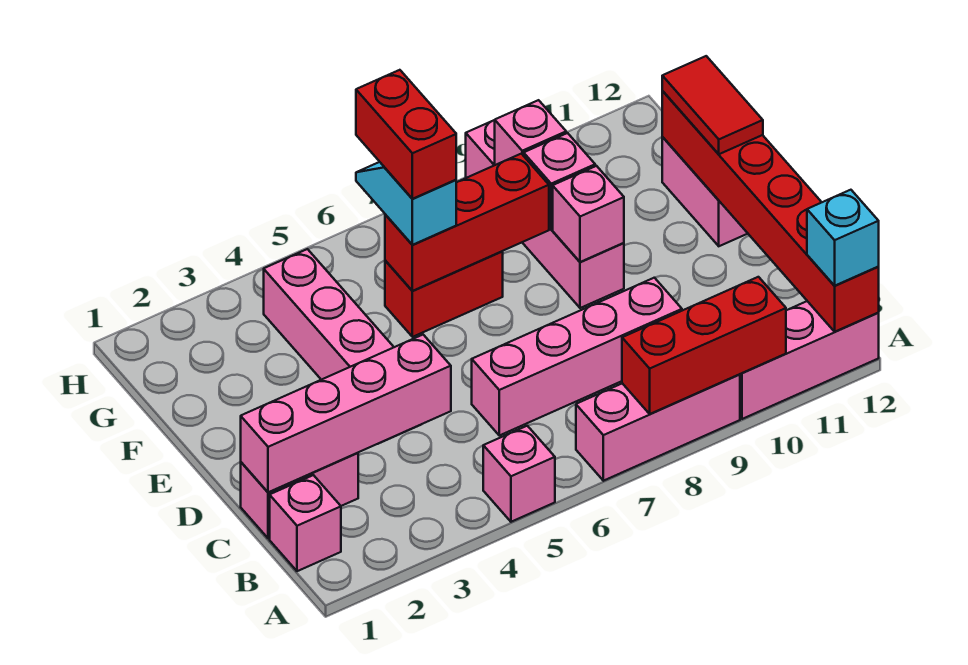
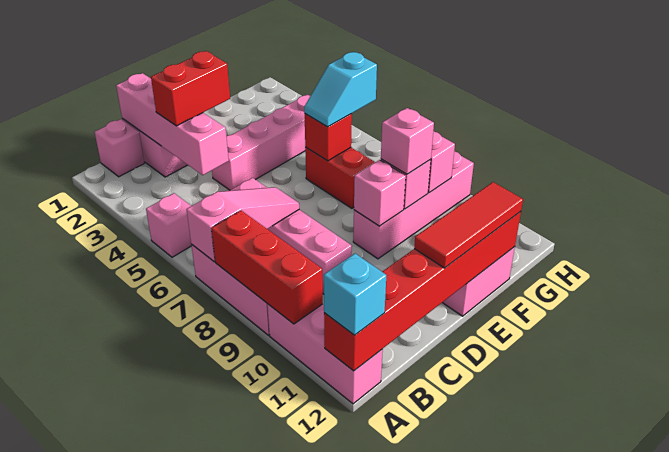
none -> pink slope A7:C7 level 2 top A
red tile E12:F12 level 3 -> red tile D12:F12 level 3
red brick F6:F8 level 2 -> red brick F6 level 2
cyan slope F6:G6 level 3 top F -> cyan slope F6:G6 level 3 top G
red brick F6:G6 level 4 -> red brick C3:D3 level 3
none -> pink brick F9 level 3

